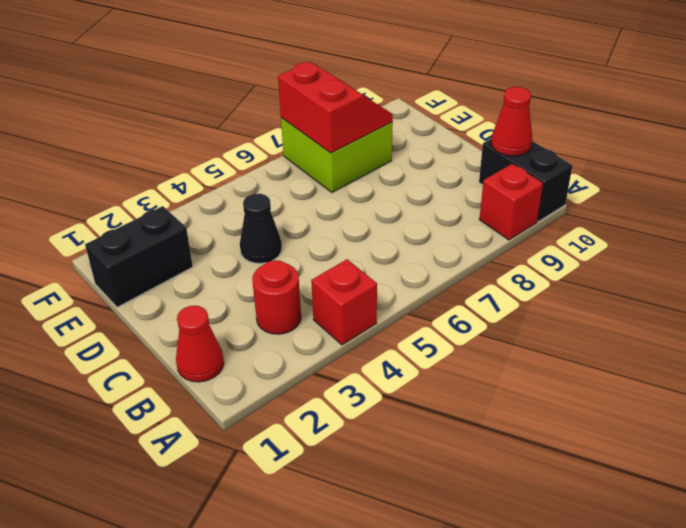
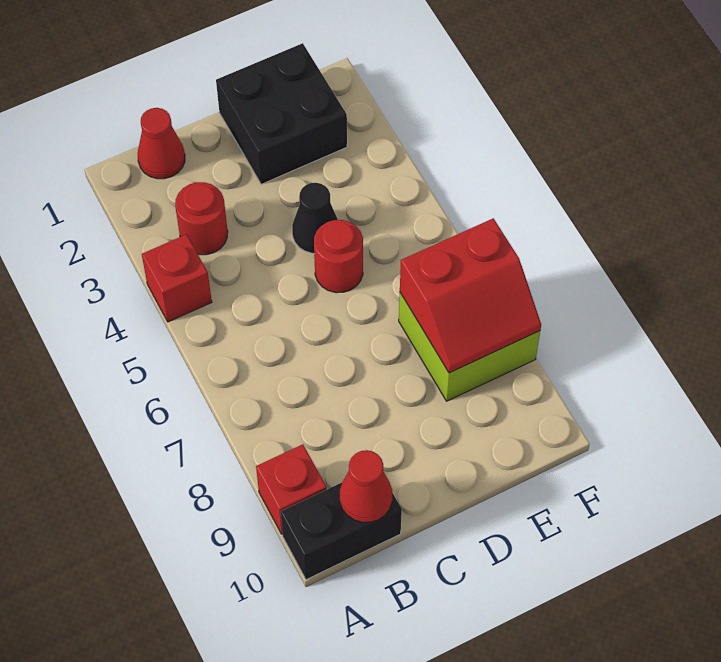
none -> red round brick D5 level 1
black brick E1:E2 level 1 -> black brick D1:E2 level 1

